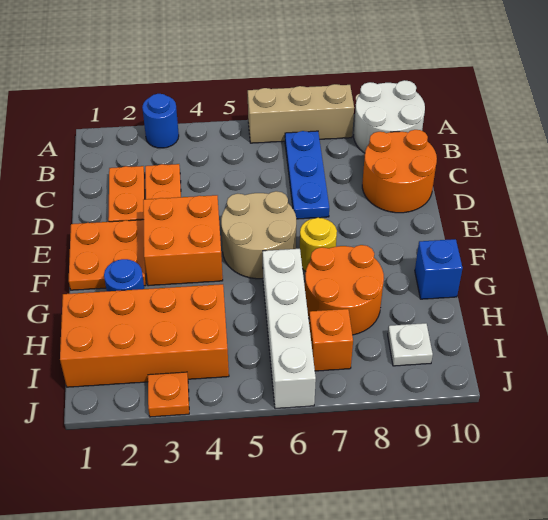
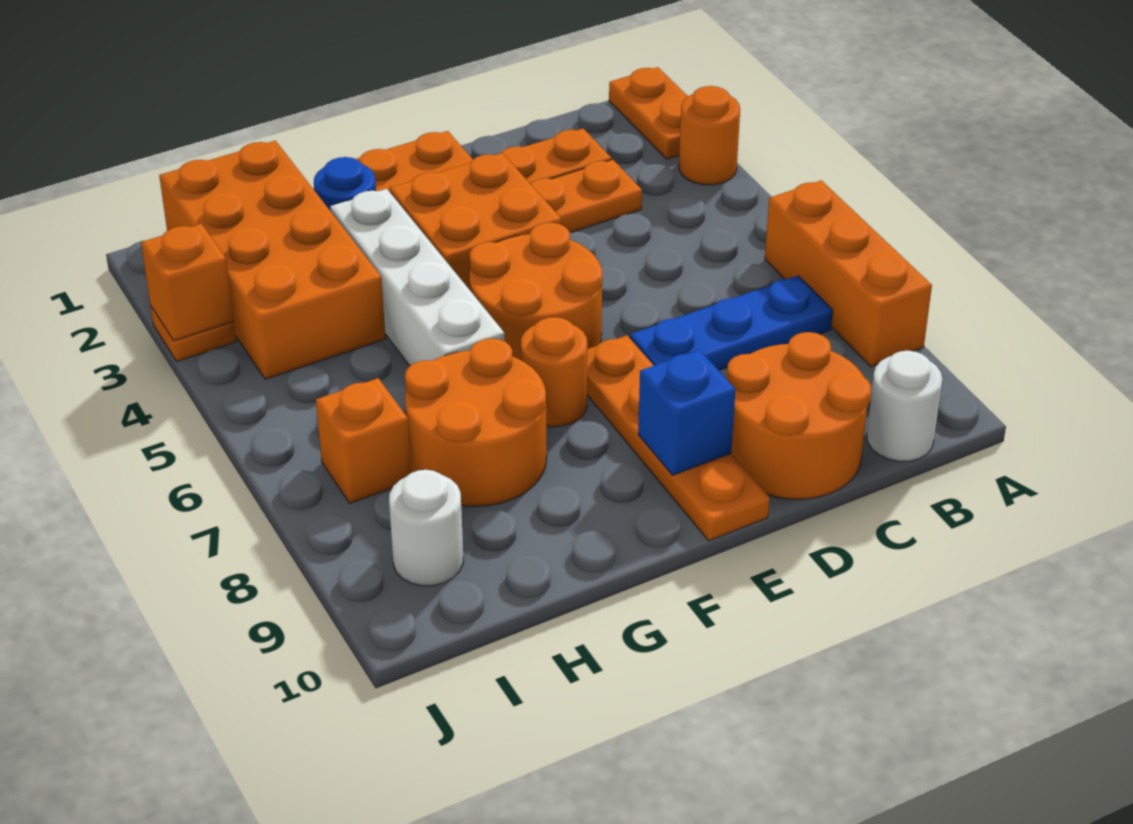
none -> orange plate A1:A2 level 1
blue round brick A3 level 1 -> orange round brick A3 level 1
tan brick A6:A8 level 1 -> orange brick A6:A8 level 1
white round brick A9:B10 level 1 -> white round brick B10 level 1
tan round brick E5:F6 level 1 -> orange round brick E5:F6 level 1
none -> orange plate E7:E10 level 1
yellow round brick F7 level 1 -> orange round brick F7 level 1
white brick G6:J6 level 1 -> white brick G3:G6 level 1
blue brick G10 level 1 -> blue brick E9 level 2
white plate I9 level 1 -> white round brick I9 level 1
none -> orange brick J3 level 2

